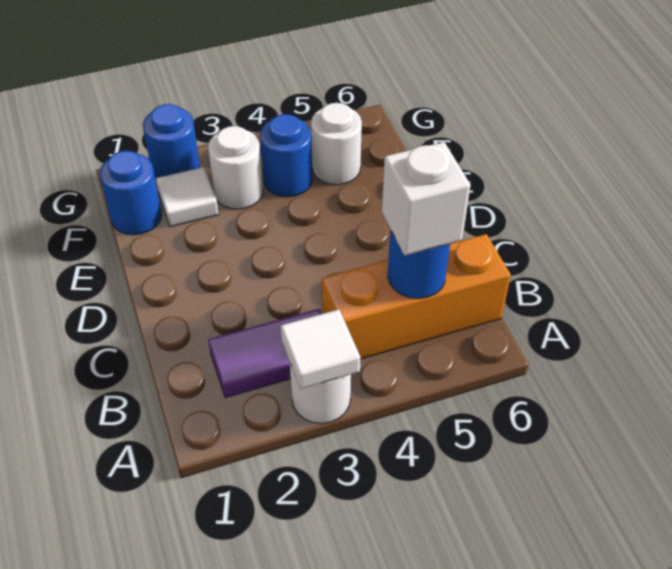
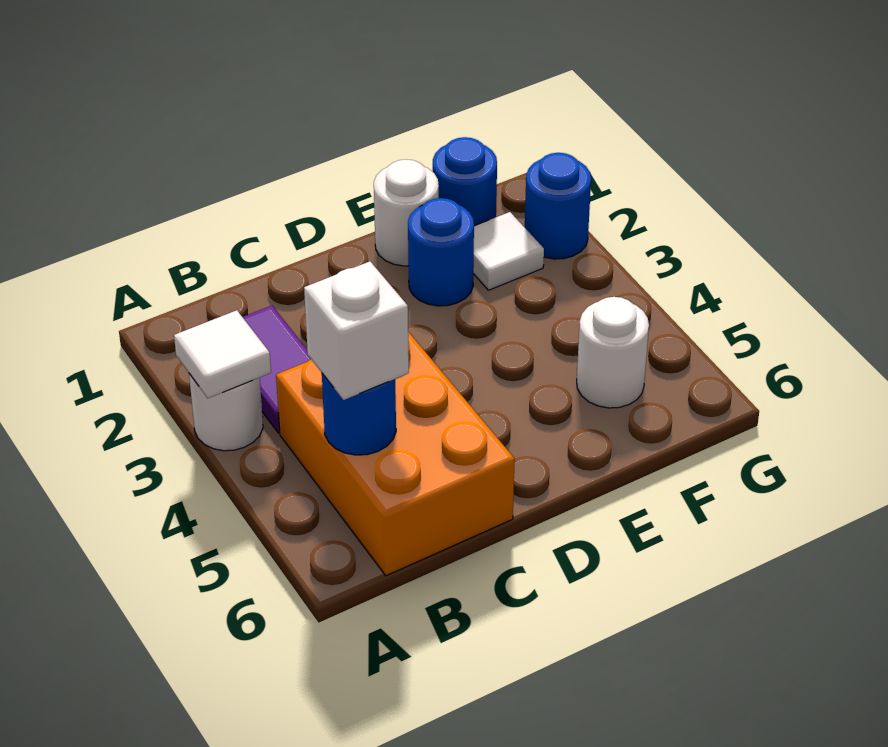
orange brick B4:B6 level 1 -> orange brick B4:C6 level 1
white round brick F3 level 1 -> white round brick E1 level 1
blue round brick F4 level 1 -> blue round brick E2 level 1

